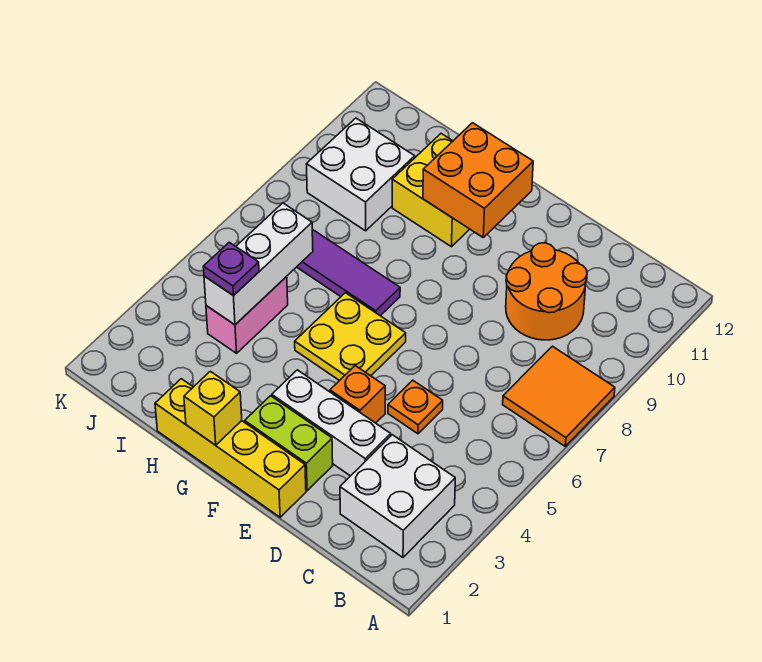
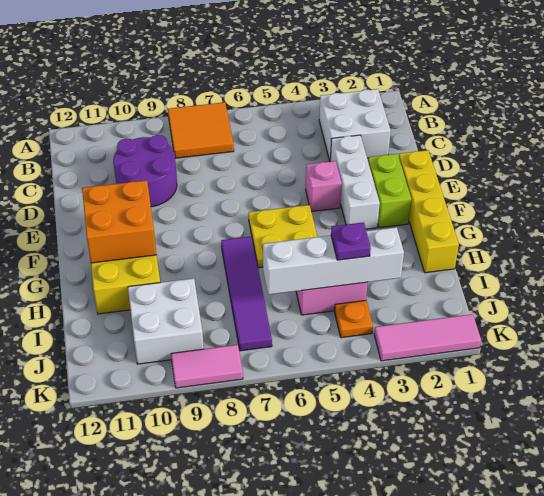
orange round brick C9:D10 level 1 -> purple round brick C9:D10 level 1
orange plate D5 level 1 -> orange plate J4 level 1
orange brick E4 level 1 -> pink brick E4 level 1
yellow brick G1 level 2 -> none
white brick I4:I6 level 2 -> white brick I3:I6 level 2
none -> pink tile K1:K3 level 1
none -> pink tile K8:K9 level 1

